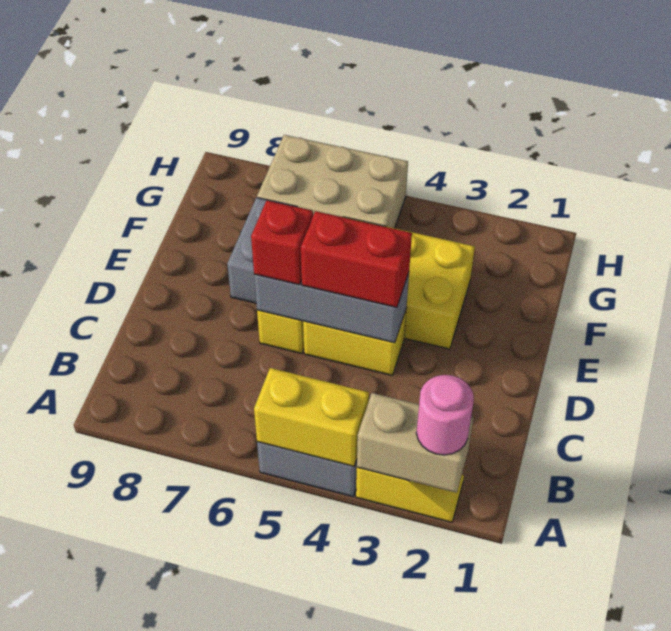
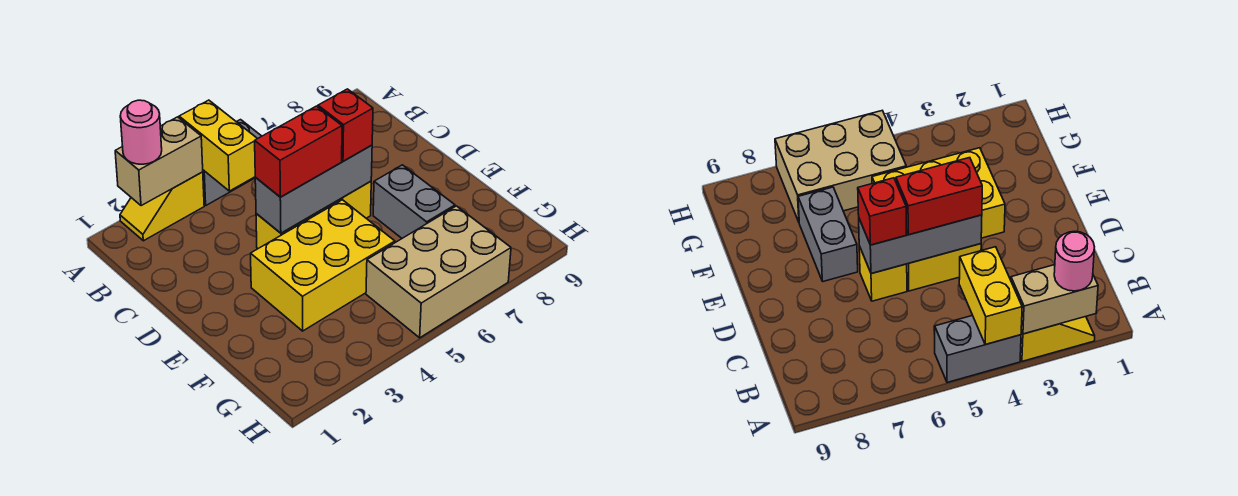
yellow brick A4:A5 level 2 -> yellow brick A4:B4 level 2

